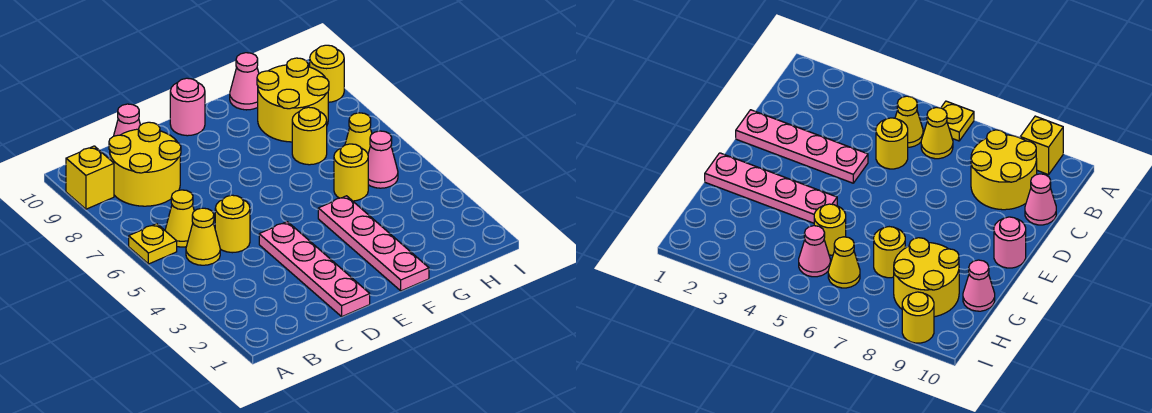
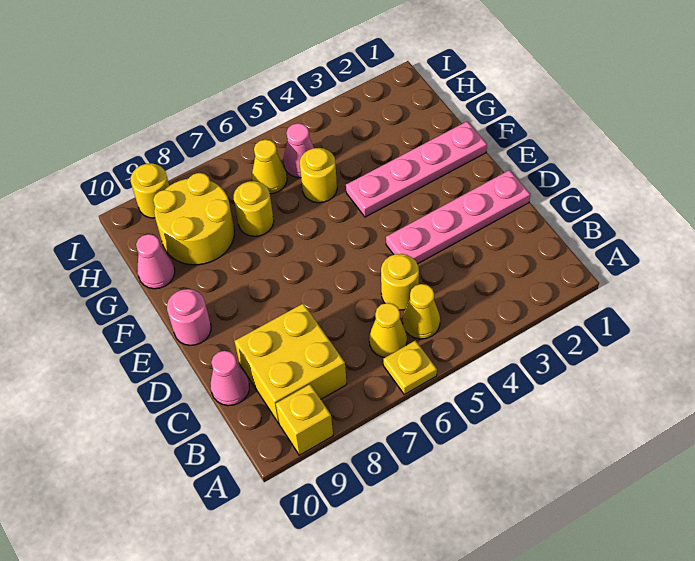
yellow round brick B8:C9 level 1 -> yellow brick B8:C9 level 1

